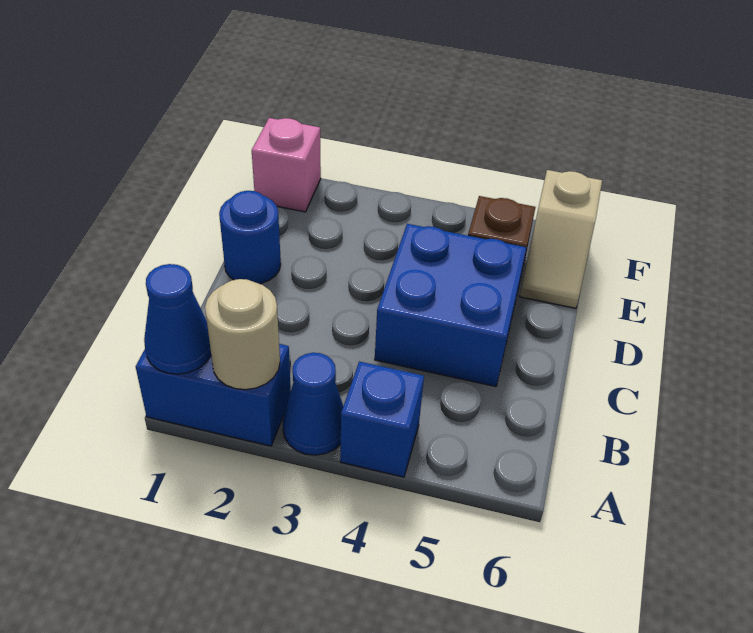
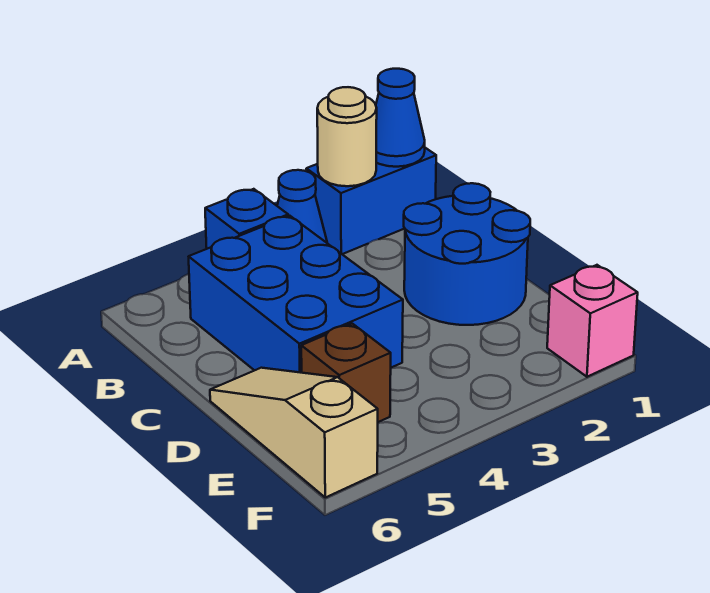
blue brick C4:D5 level 1 -> blue brick B4:D5 level 1
blue round brick D1 level 1 -> blue round brick C1:D2 level 1
tan slope E6:F6 level 1 top F -> tan slope D6:F6 level 1 top F

